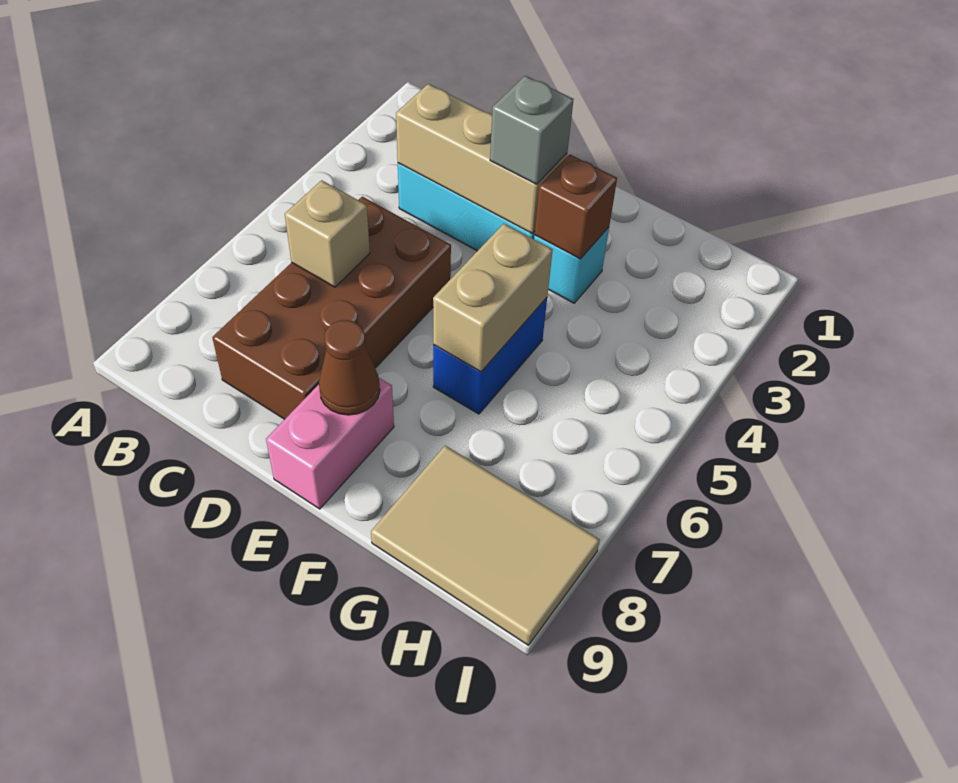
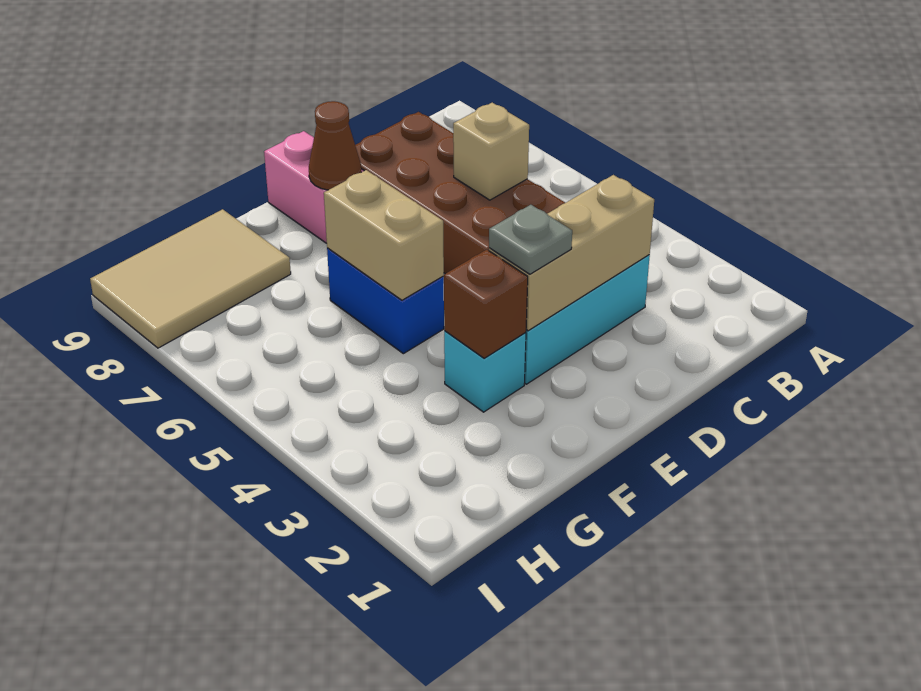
grey brick E3 level 3 -> grey plate E3 level 3

